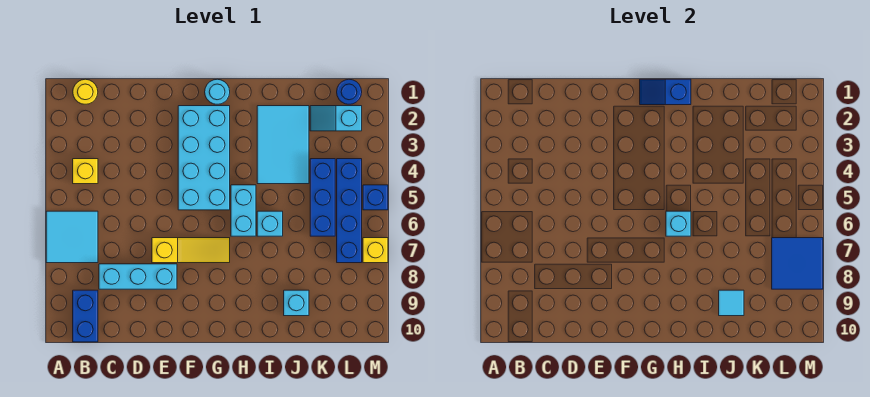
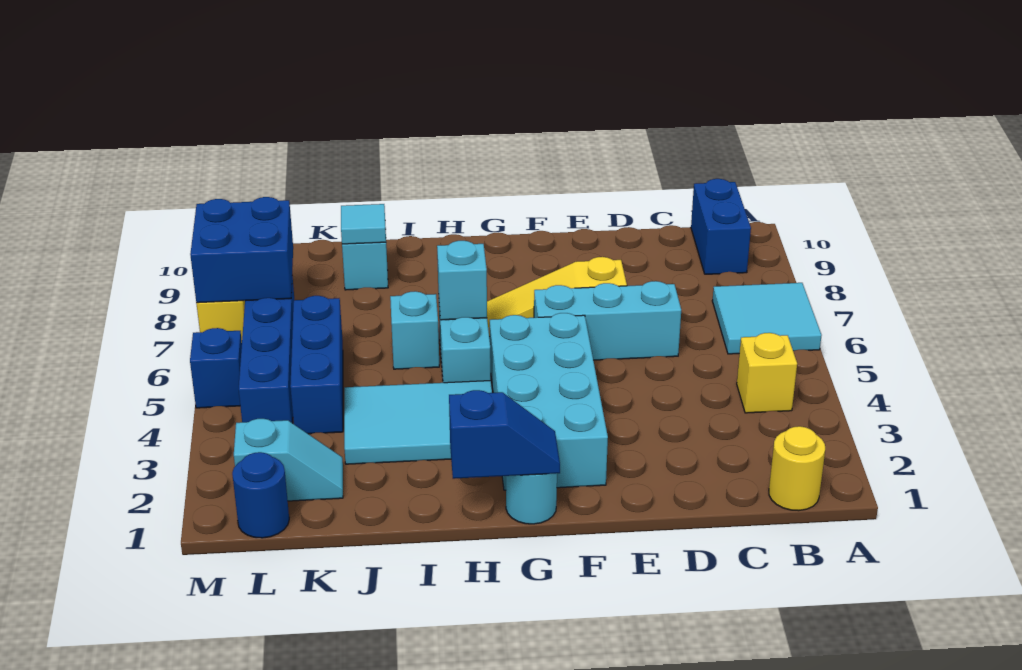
cyan brick C8:E8 level 1 -> cyan brick D6:F6 level 1
cyan tile I2:J4 level 1 -> cyan tile H3:J4 level 1
blue tile L7:M8 level 2 -> blue brick L7:M8 level 2

